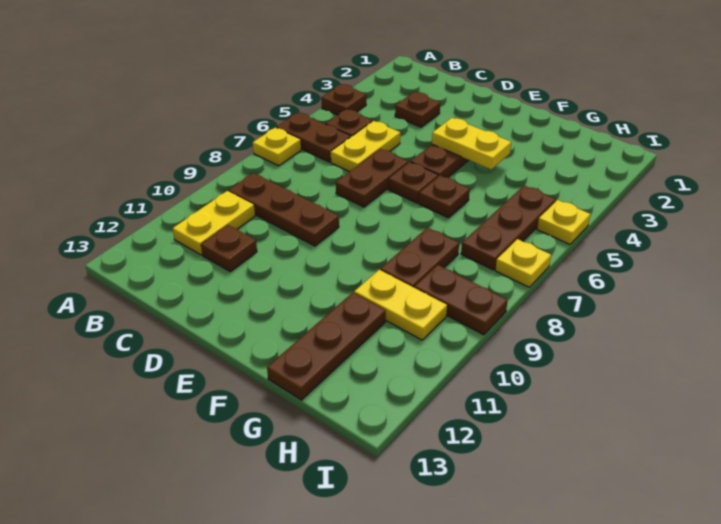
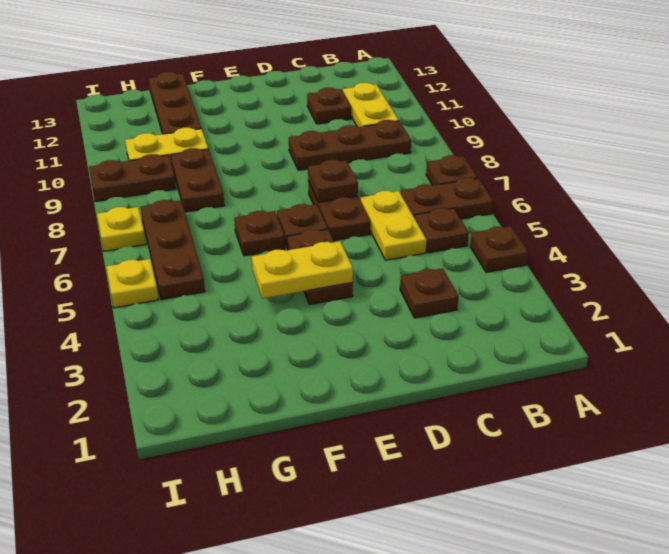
yellow plate A7 level 1 -> brown plate A7 level 1
none -> brown plate D7 level 2

